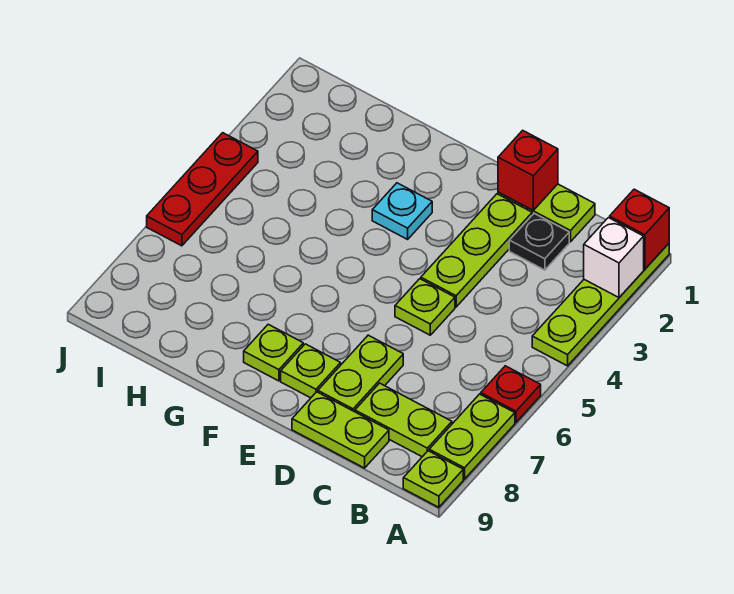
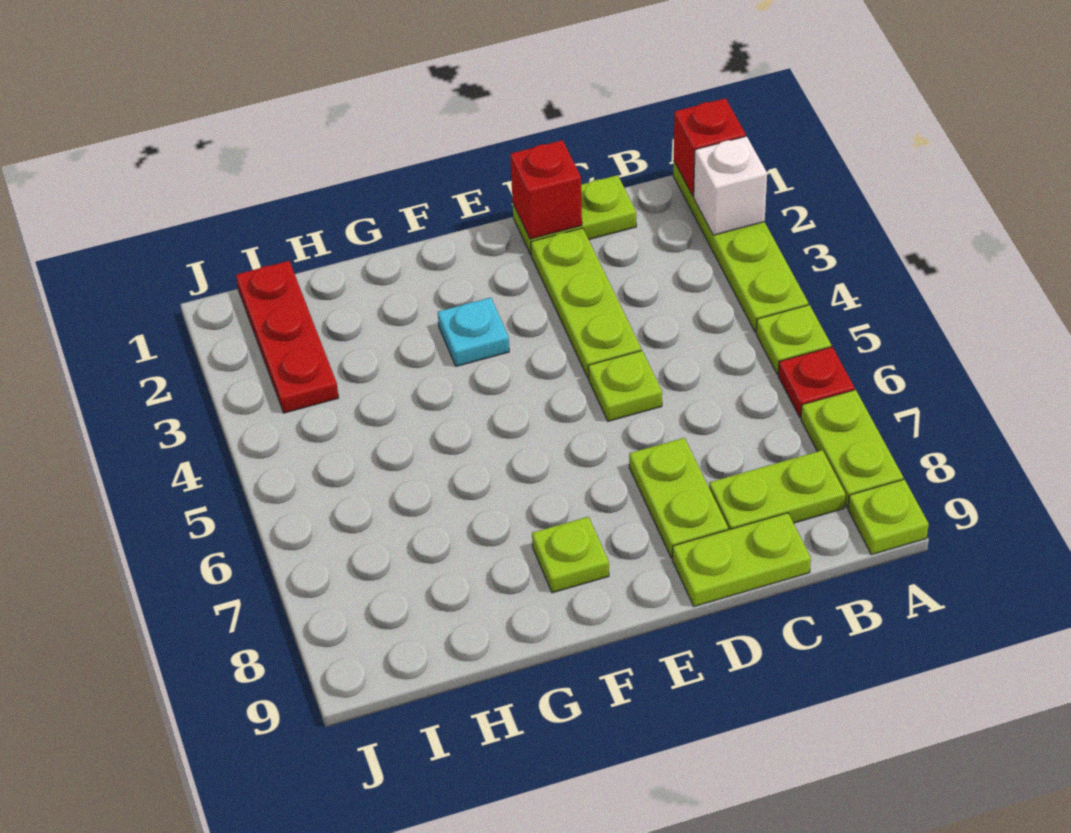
black plate C2 level 1 -> none
lime plate E8 level 1 -> lime plate A5 level 1
red plate J4:J6 level 1 -> red plate I1:I3 level 1

